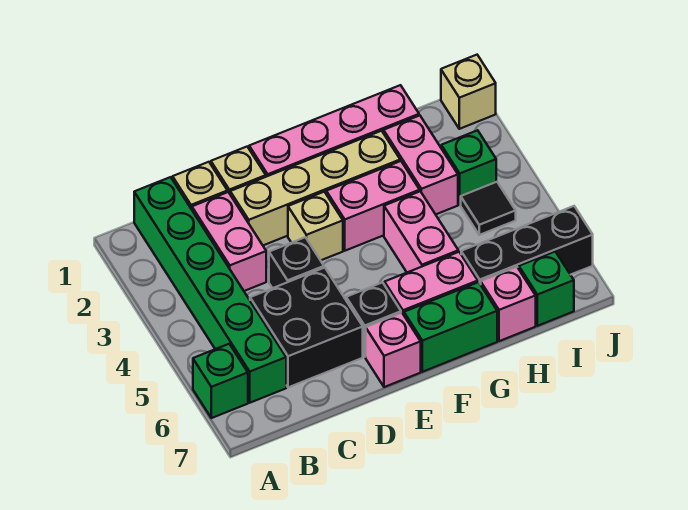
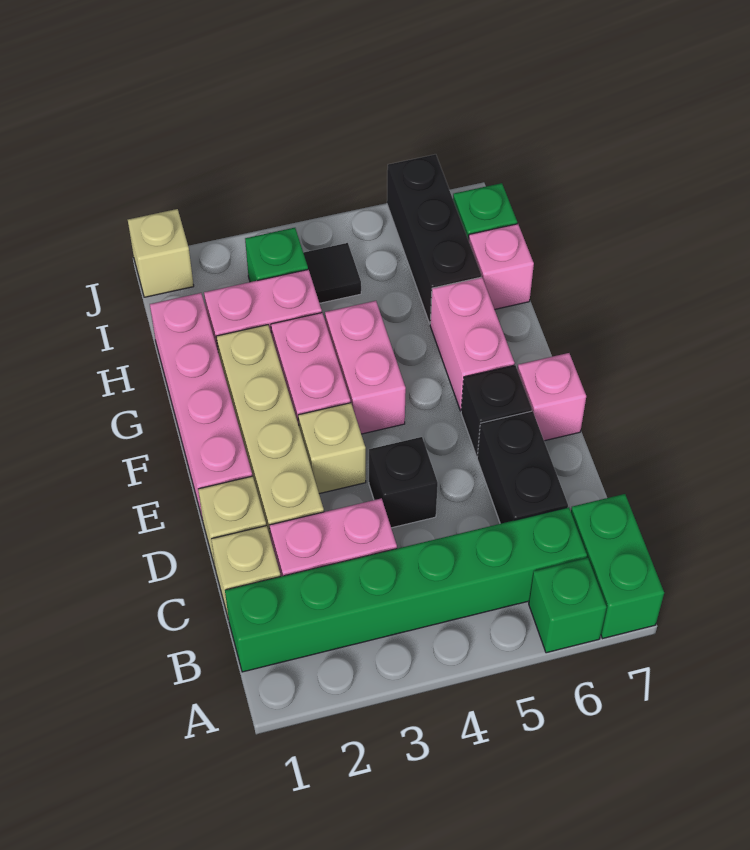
black brick C5:D6 level 1 -> black brick C6:D6 level 1
green brick F7:G7 level 1 -> green brick A7:B7 level 1
pink brick G4:G5 level 1 -> pink brick F4:G4 level 1

